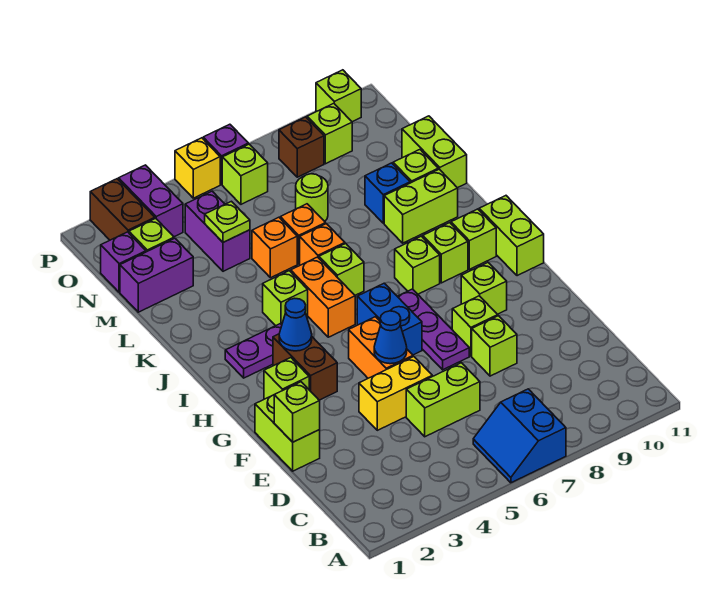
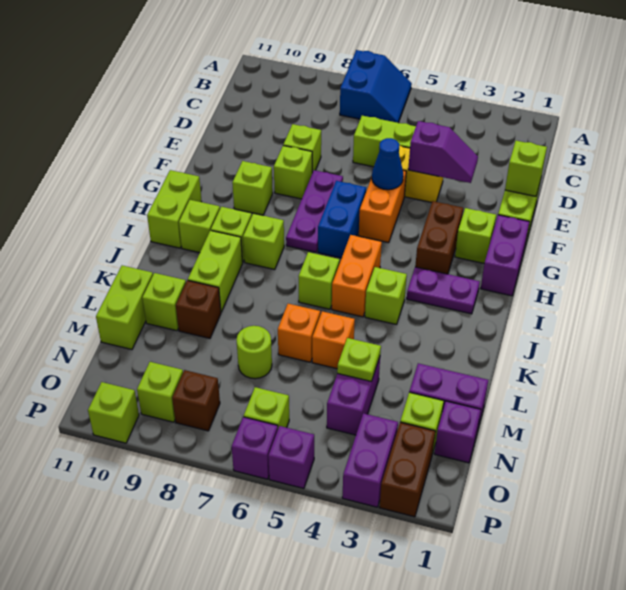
none -> purple slope E3:E4 level 2 top 4
none -> purple brick G1:H1 level 1
blue cone H3 level 2 -> none
orange brick K6 level 1 -> none
lime brick K9:K10 level 1 -> lime brick J9:K9 level 1
blue brick L9 level 1 -> brown brick L9 level 1
yellow brick P5 level 1 -> purple brick P5 level 1

